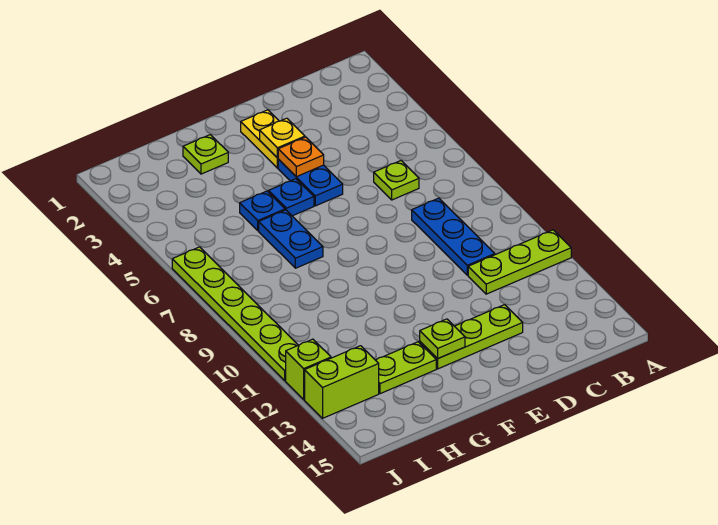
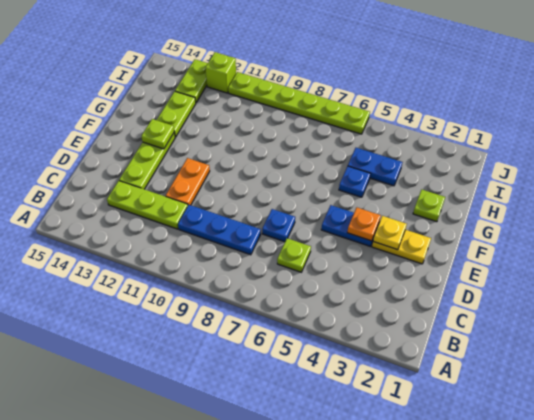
lime plate A11:C11 level 1 -> lime plate C11:C13 level 1
none -> orange plate D11:E11 level 1
blue plate F5 level 1 -> blue plate D7 level 1
blue plate G6:G7 level 1 -> blue plate H4:H5 level 1
lime brick I13:J13 level 1 -> lime plate I13:J13 level 1

